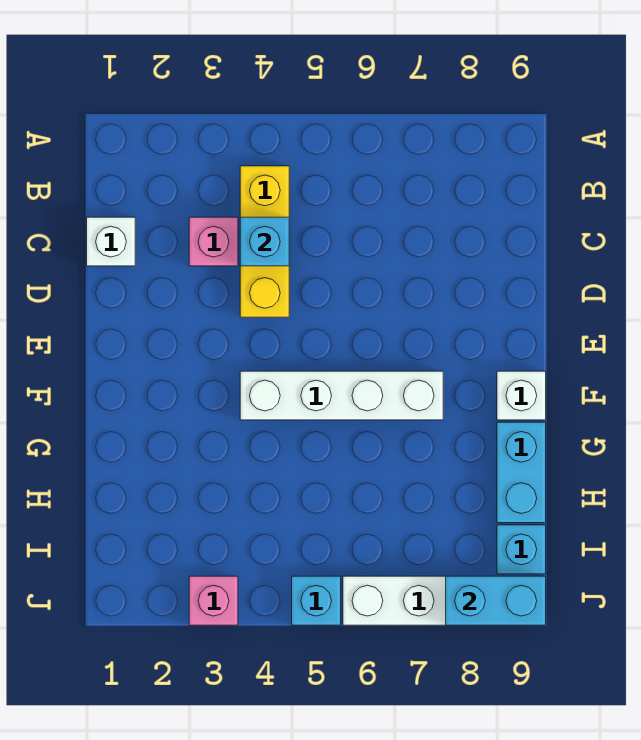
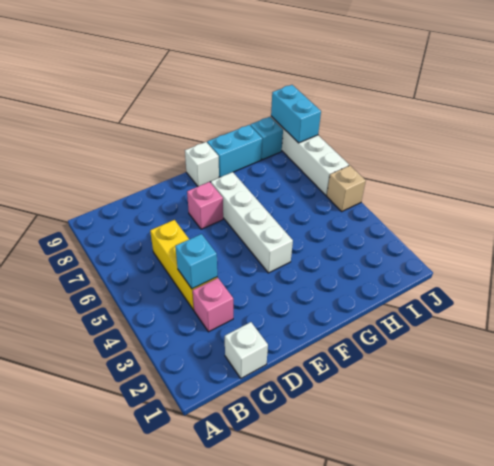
yellow brick B4:D4 level 1 -> yellow brick C4:C6 level 1
pink brick J3 level 1 -> pink brick E7 level 1
cyan brick J5 level 1 -> tan brick J5 level 1

